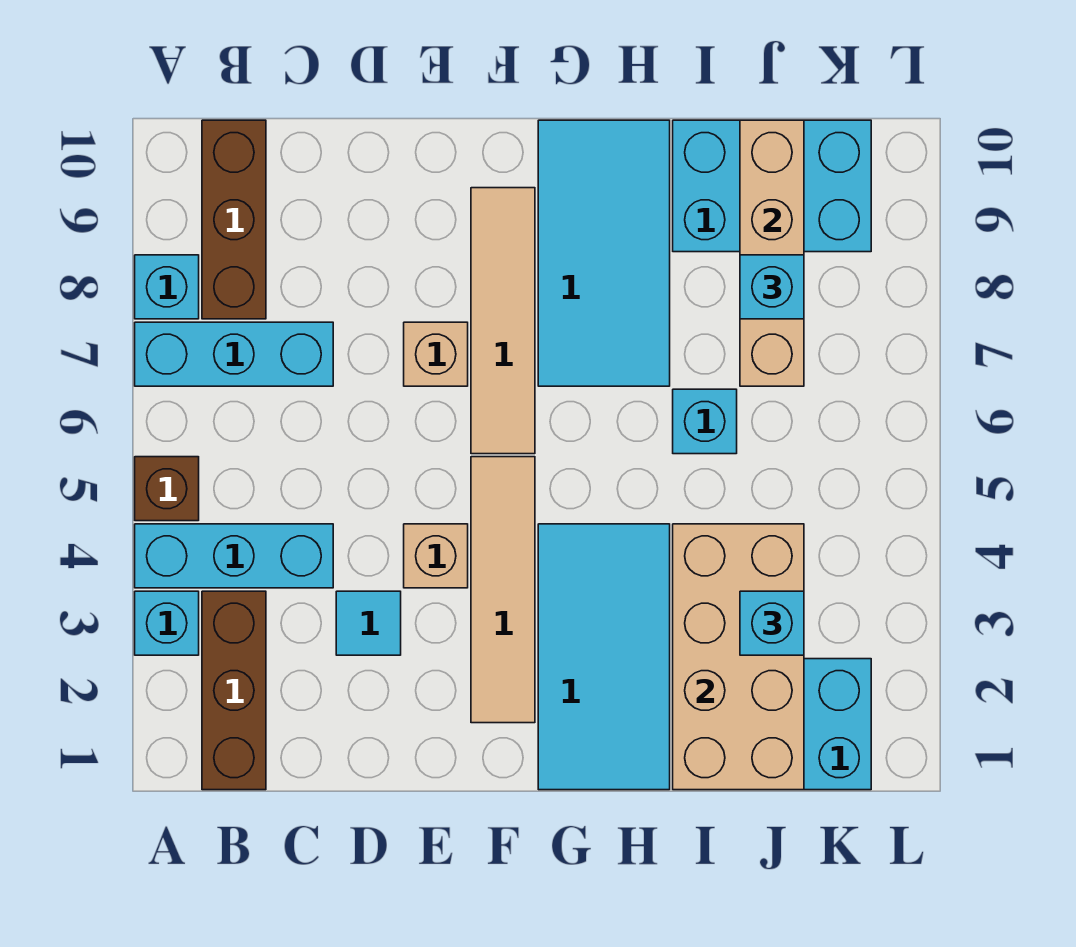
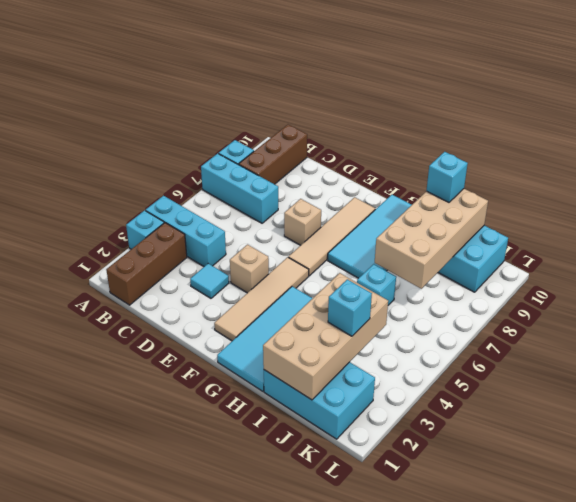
brown brick A5 level 1 -> none
tan brick J7:J10 level 2 -> tan brick I7:J10 level 2
cyan brick J8 level 3 -> cyan brick I10 level 3

